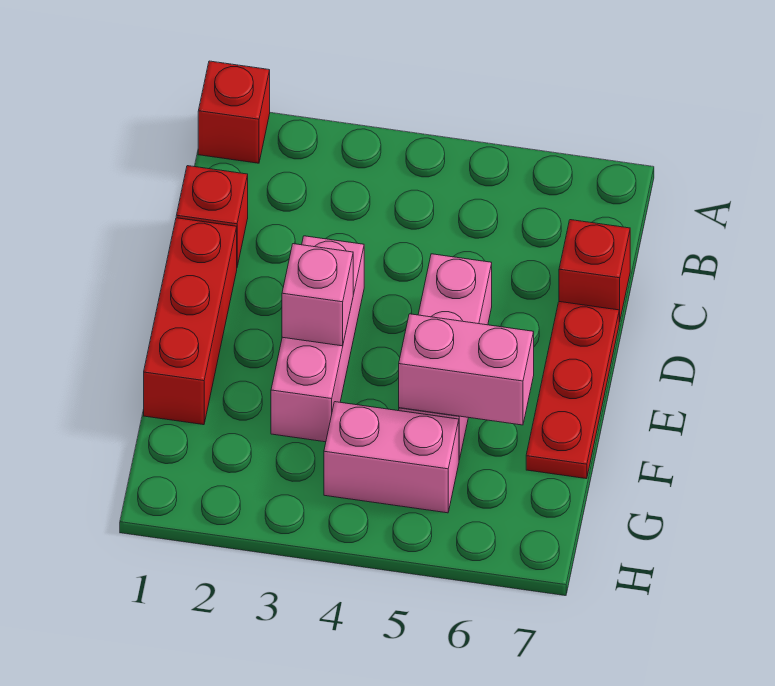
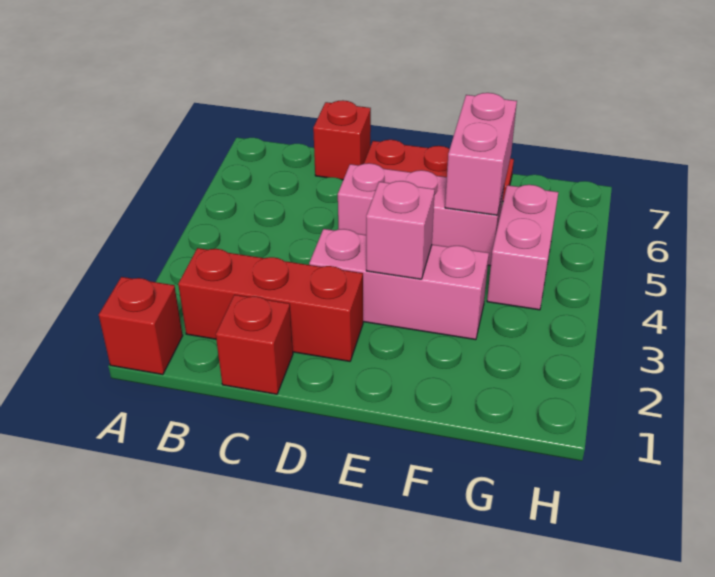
red brick D1:F1 level 1 -> red brick B2:D2 level 1

